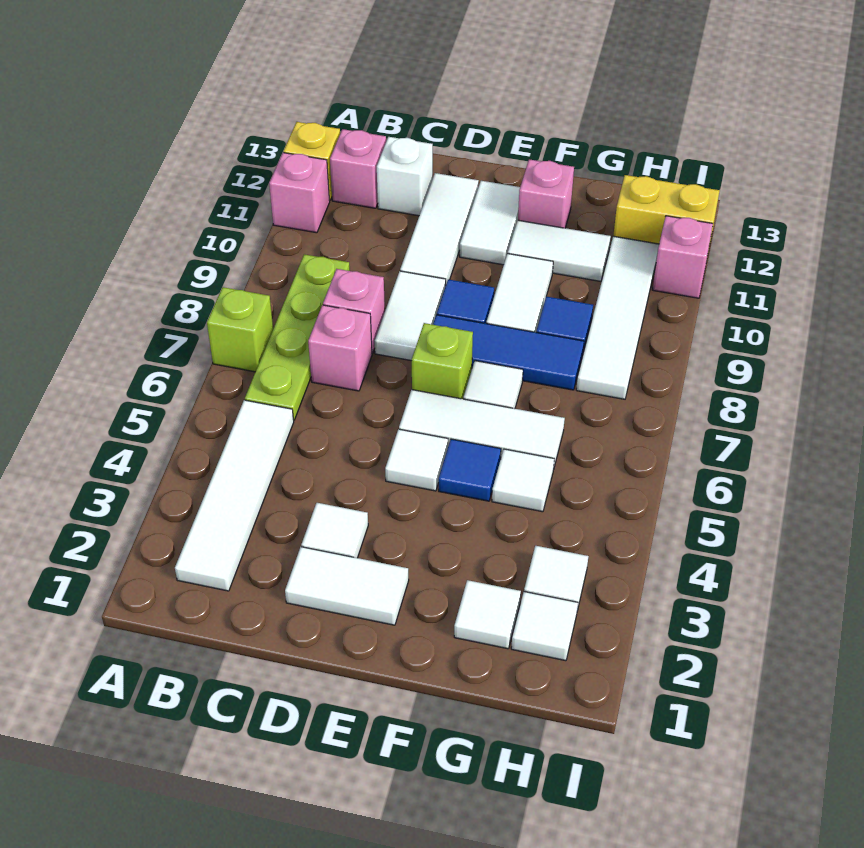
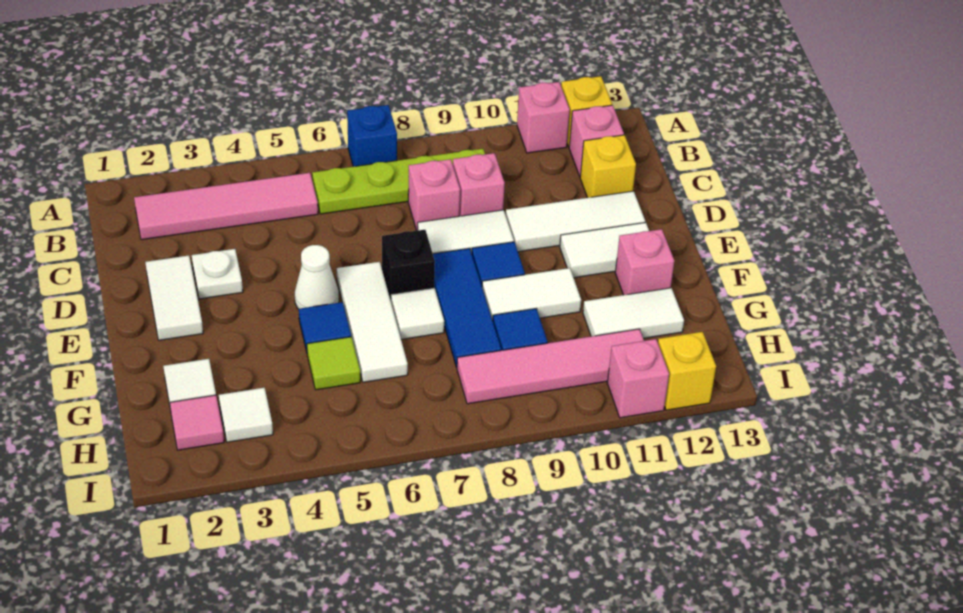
lime brick A7 level 1 -> blue brick A7 level 1
white tile B2:B5 level 1 -> pink tile B2:B5 level 1
pink brick C7 level 1 -> pink brick C9 level 1
white brick C12 level 1 -> yellow brick C12 level 1
white tile D3 level 1 -> white plate D3 level 1
white tile E5 level 1 -> white cone E5 level 1
lime brick E7 level 1 -> black brick E7 level 1
white tile F11:G11 level 1 -> white tile G11:G12 level 1
white tile G5 level 1 -> lime tile G5 level 1
white tile H2 level 1 -> pink tile H2 level 1
white tile H8:H11 level 1 -> pink tile H8:H11 level 1
yellow brick H12:I12 level 1 -> yellow brick I12 level 1

